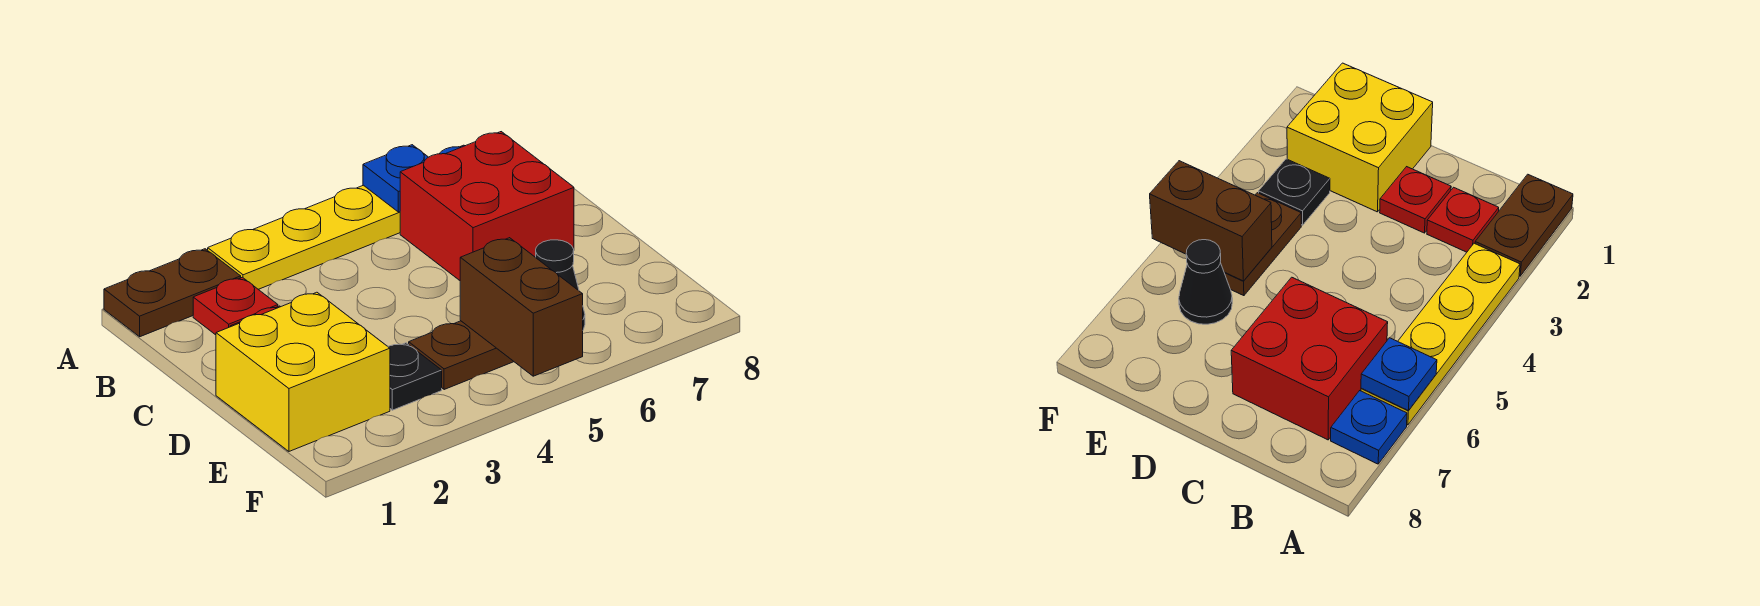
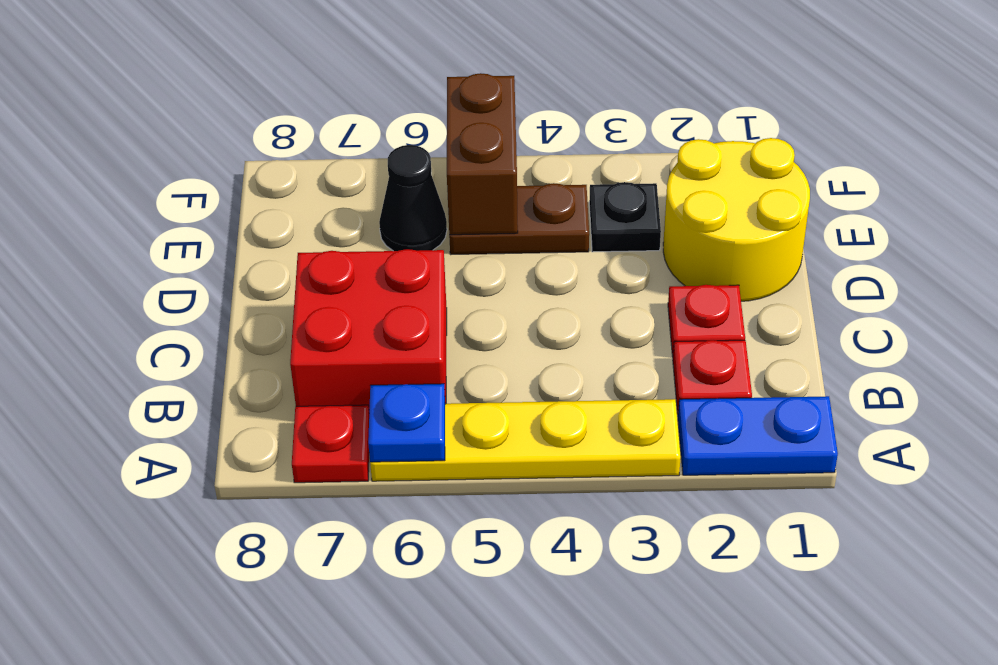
brown plate A1:A2 level 1 -> blue plate A1:A2 level 1
blue plate A7 level 1 -> red plate A7 level 1
yellow brick D1:E2 level 1 -> yellow round brick D1:E2 level 1

